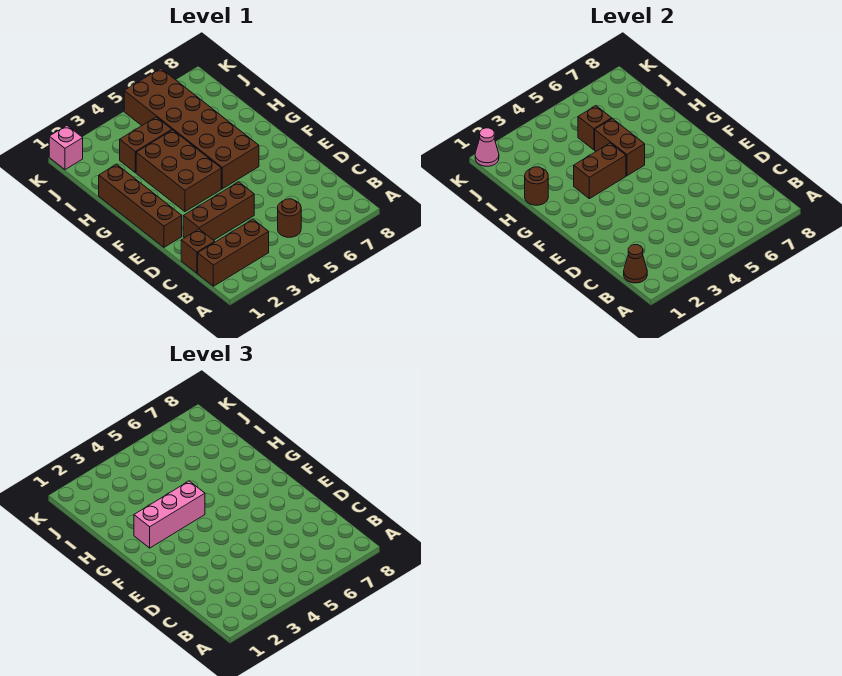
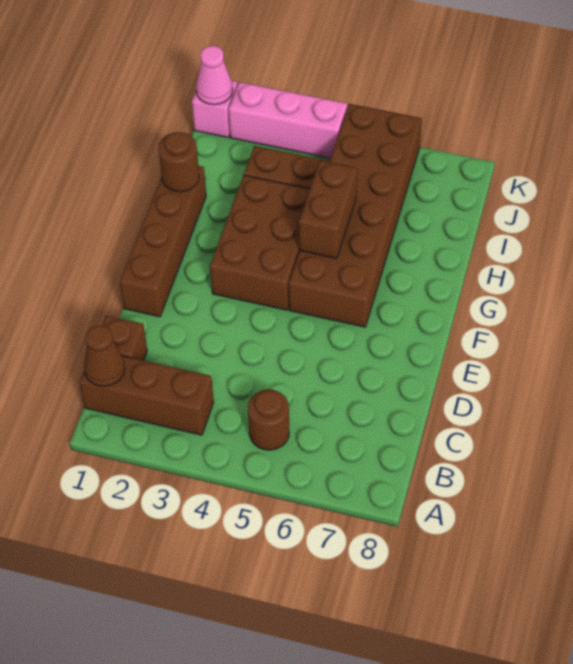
brown brick D2:D4 level 1 -> none
pink brick G2:G4 level 3 -> pink brick K2:K4 level 1
brown brick G3:G4 level 2 -> none
brown brick I5 level 2 -> none

